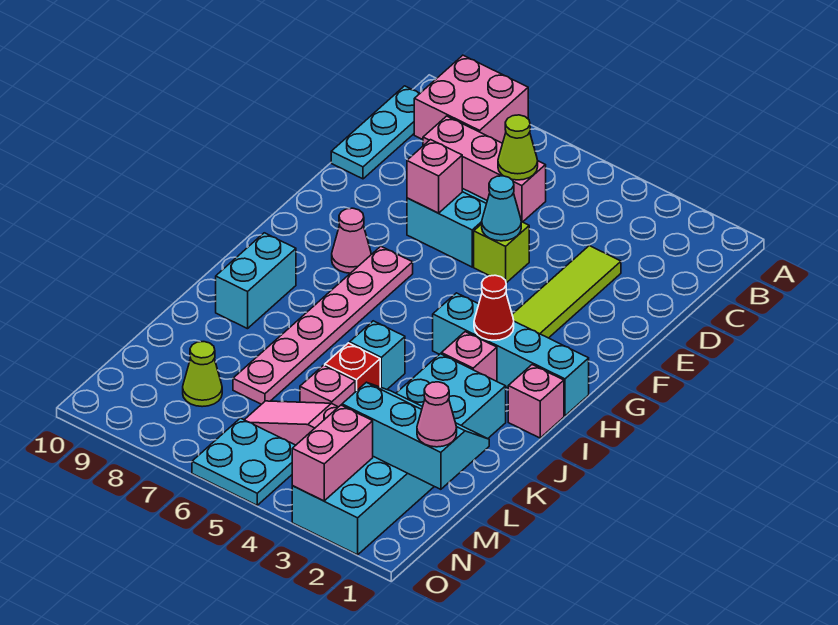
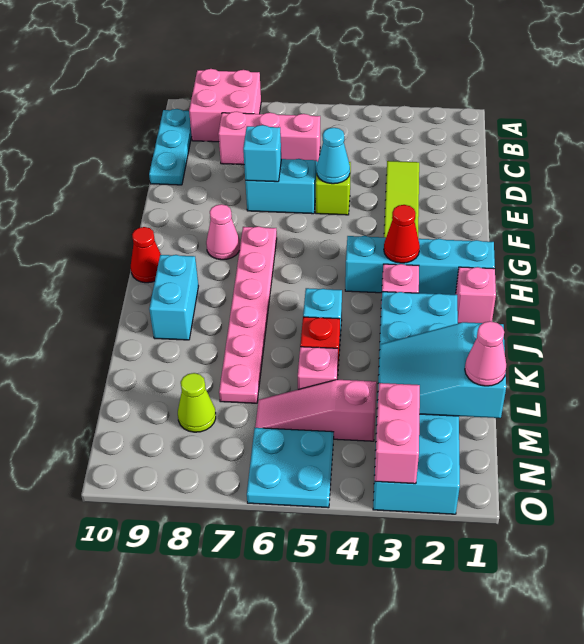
lime cone C6 level 2 -> none
pink brick E7 level 2 -> cyan brick E7 level 2
none -> red cone H10 level 1
cyan slope L1:M3 level 2 top M -> cyan slope L1:M3 level 2 top 1

